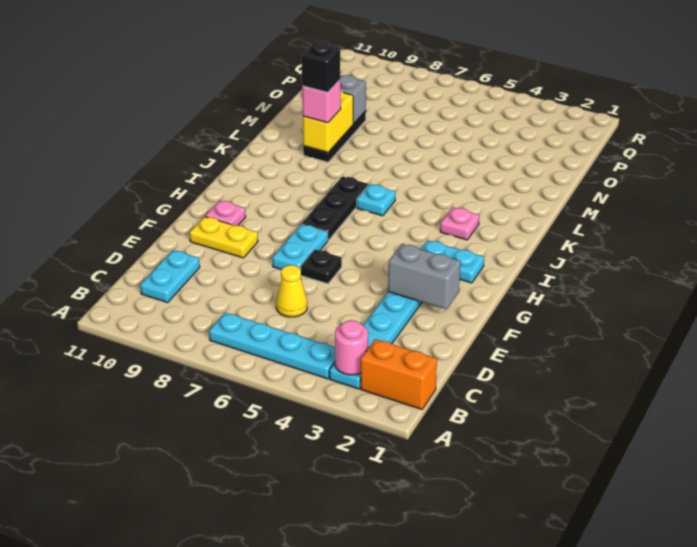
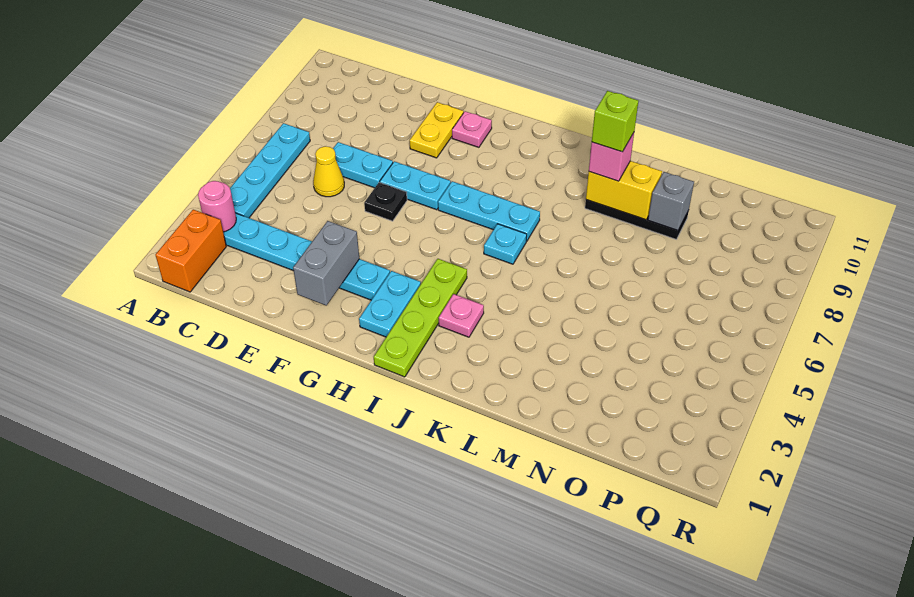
cyan plate C10:D10 level 1 -> cyan plate D7:E7 level 1
black plate H7:J7 level 1 -> cyan plate H7:J7 level 1
none -> lime plate I1:I4 level 1
black brick L9 level 4 -> lime brick L9 level 4

